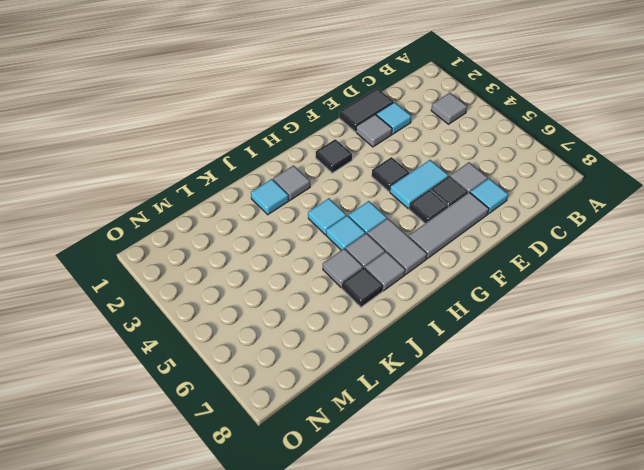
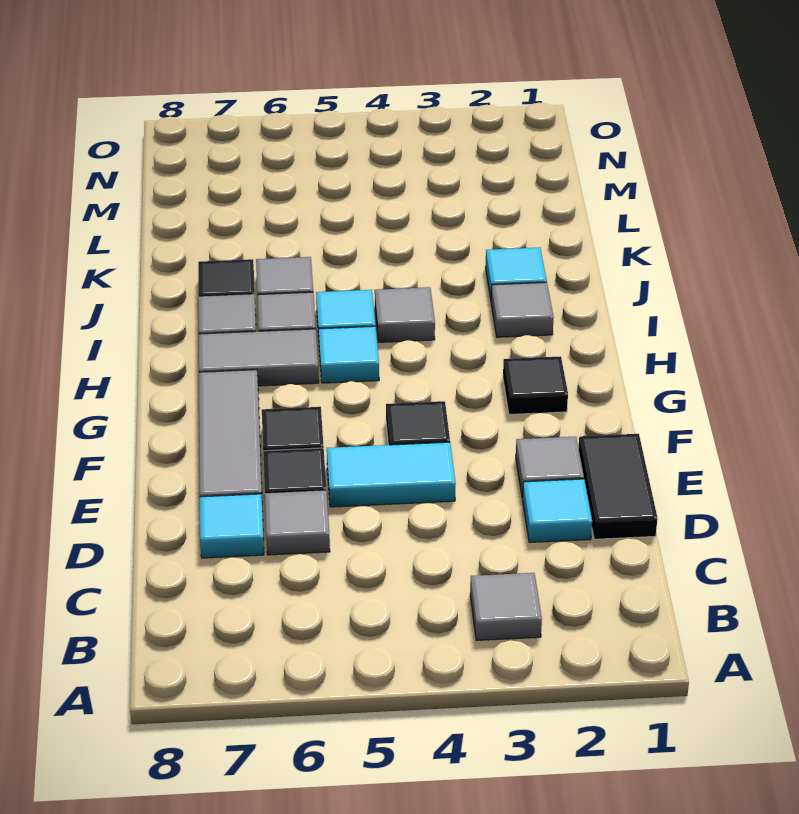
cyan tile E5:F5 level 1 -> cyan tile E4:E5 level 1
cyan tile I4 level 1 -> grey tile I4 level 1

